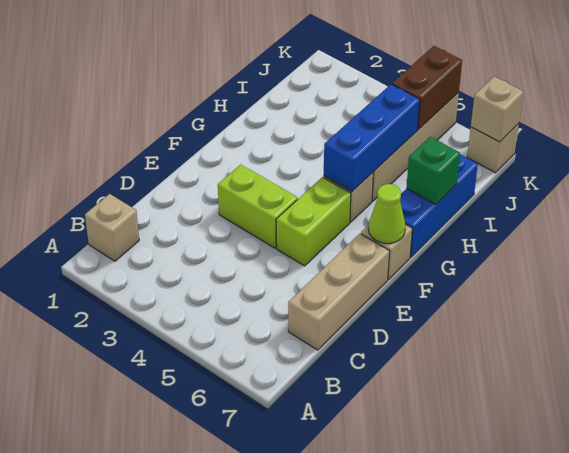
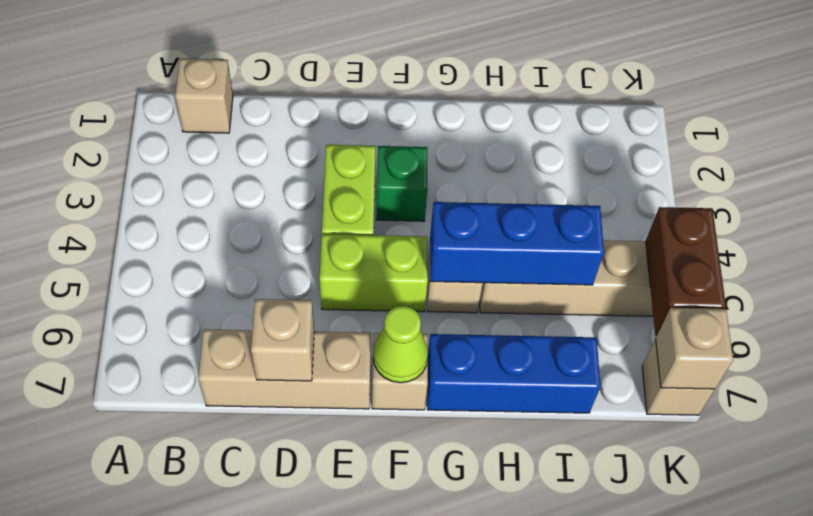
none -> tan brick D7 level 2
green brick H7 level 2 -> green brick F3 level 1
brown brick J5:K5 level 2 -> brown brick K5:K6 level 2

